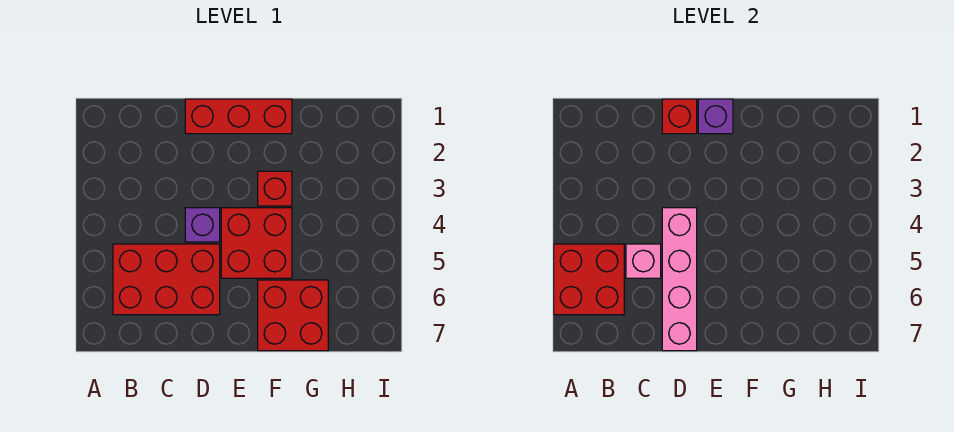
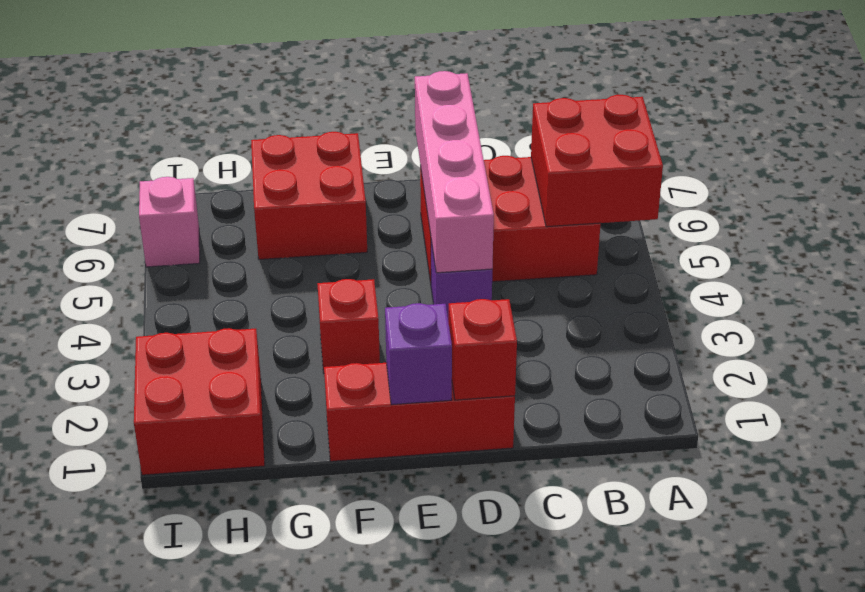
pink brick C5 level 2 -> pink brick I6 level 1
red brick E4:F5 level 1 -> red brick H1:I2 level 1

